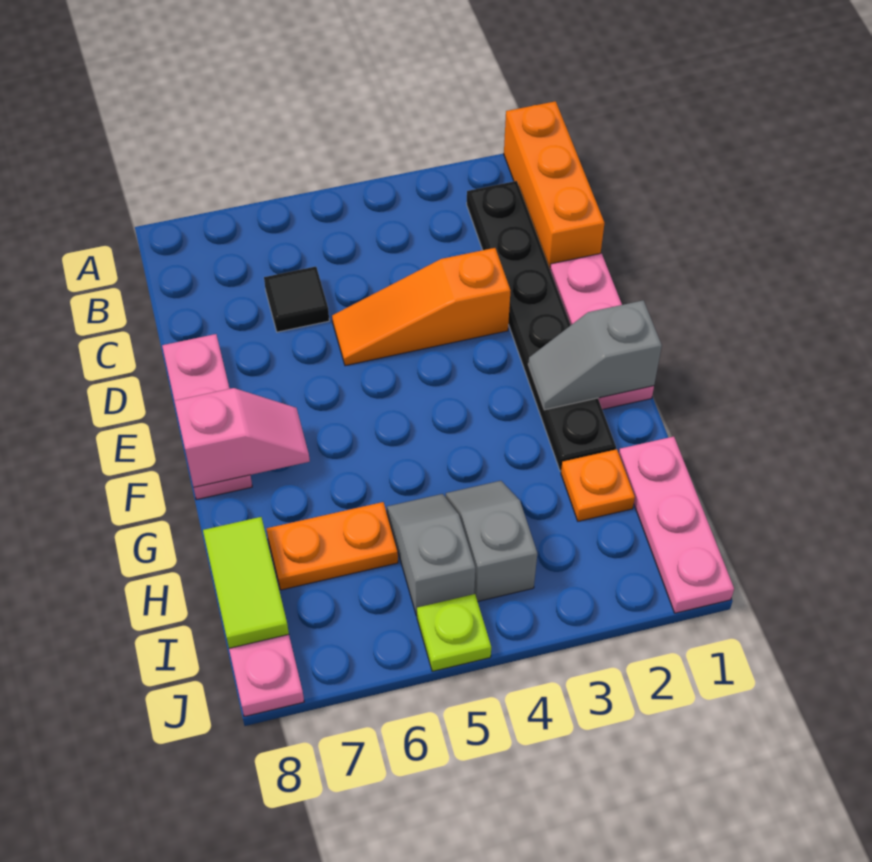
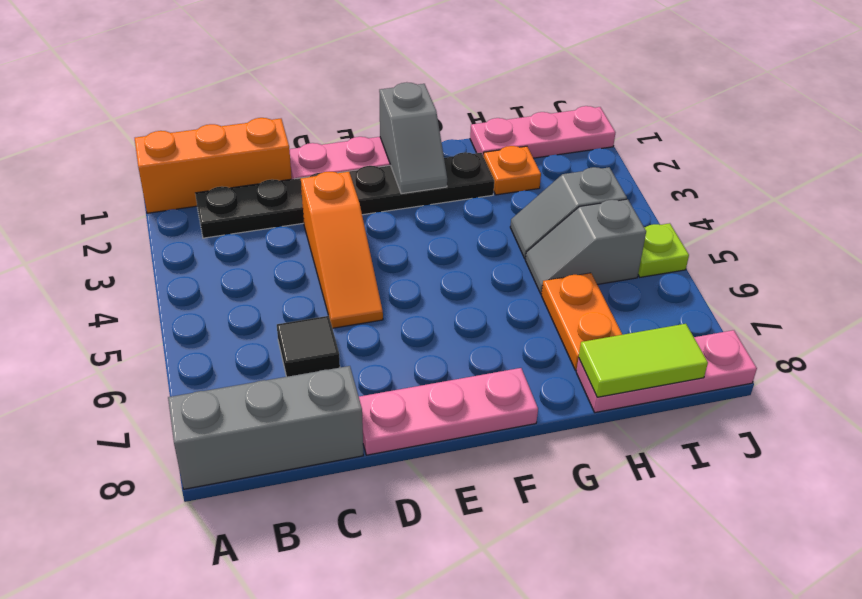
none -> grey brick A8:C8 level 1
pink slope F7:F8 level 2 top 8 -> none

